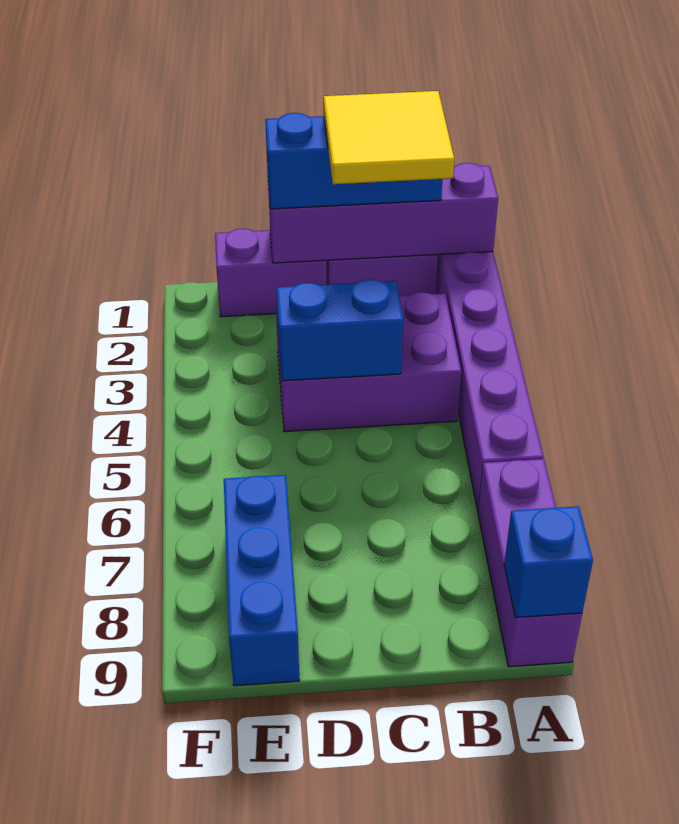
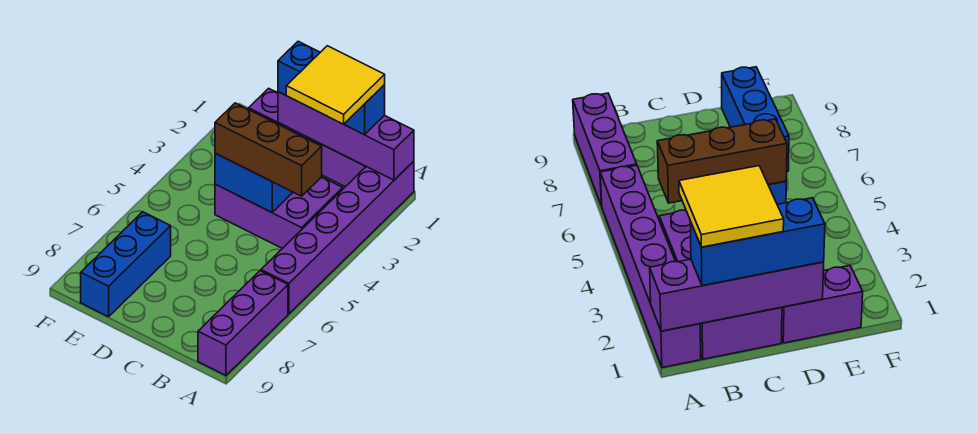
blue brick A9 level 2 -> none
none -> brown brick B4:D4 level 3

